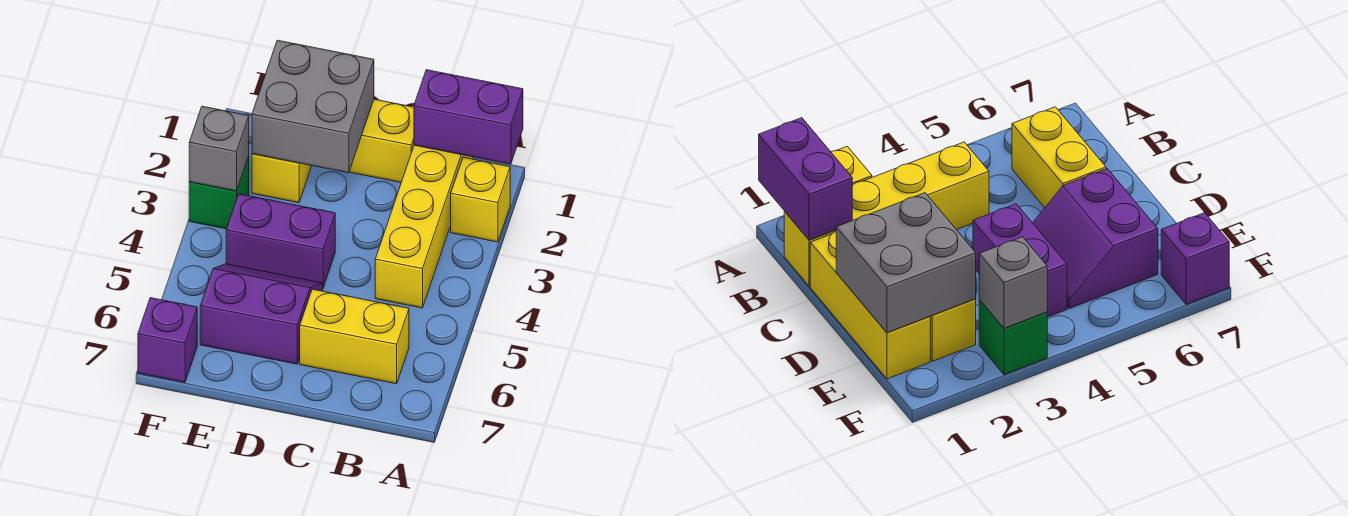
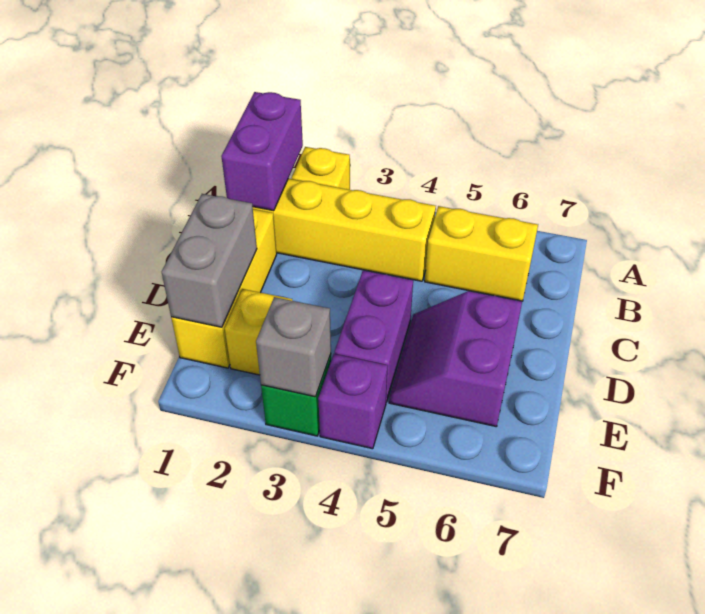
yellow brick B6:C6 level 1 -> yellow brick B5:B6 level 1
grey brick D1:E2 level 2 -> grey brick D1:E1 level 2
purple brick F7 level 1 -> purple brick F4 level 1

